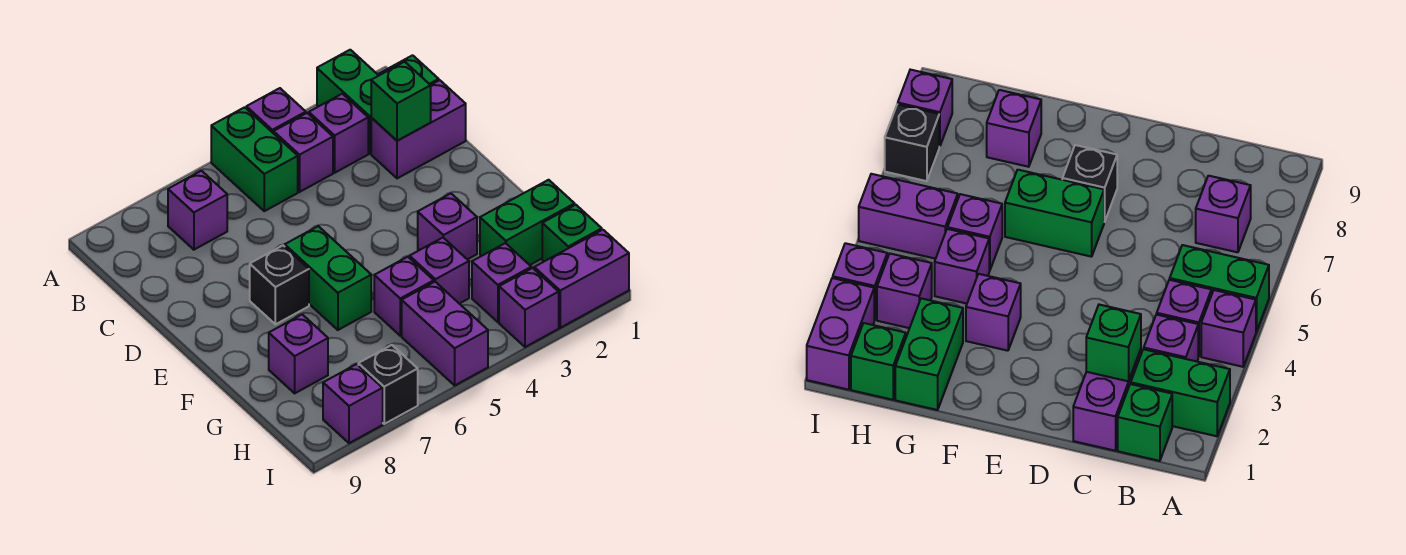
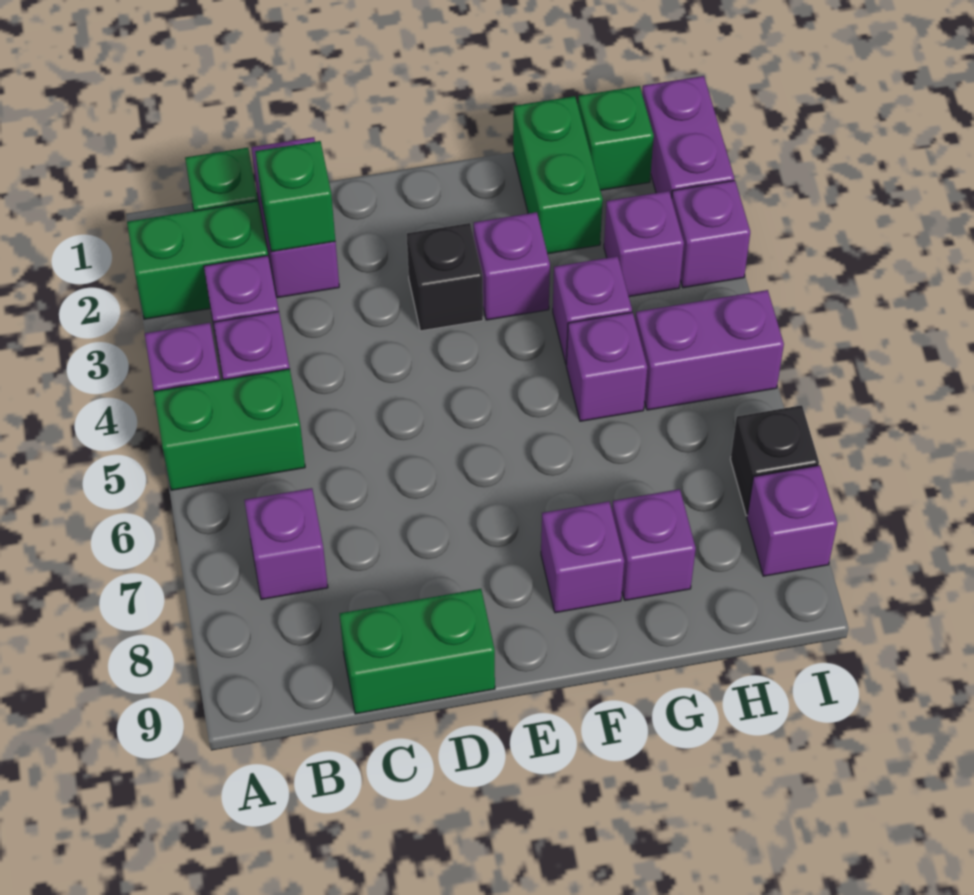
green brick E6:F6 level 1 -> green brick C9:D9 level 1
black brick E7 level 1 -> black brick E3 level 1
none -> purple brick F8 level 1

